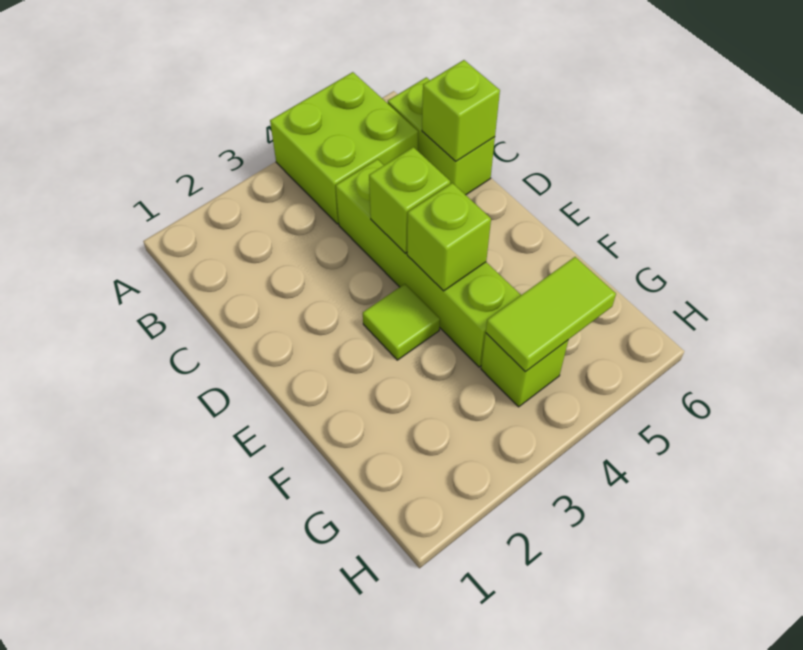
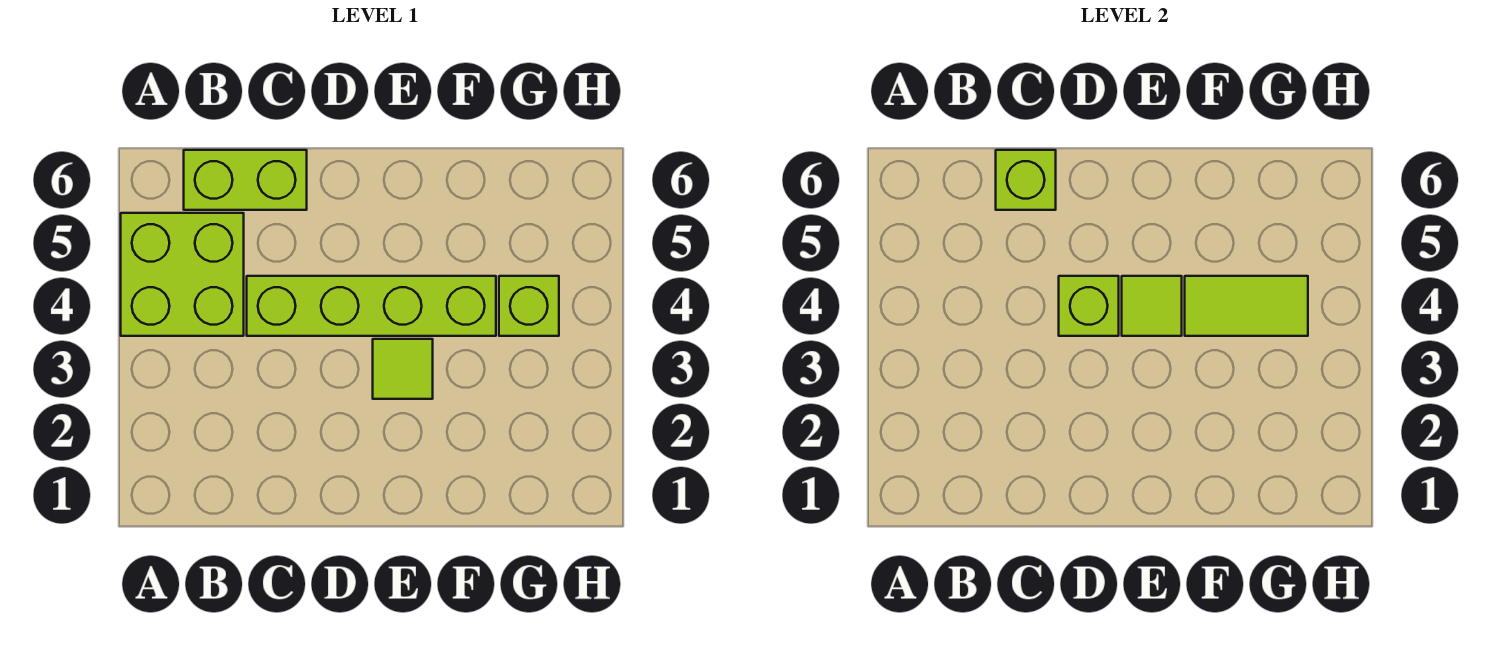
lime brick E4 level 2 -> lime tile E4 level 2
lime tile G4:G5 level 2 -> lime tile F4:G4 level 2

